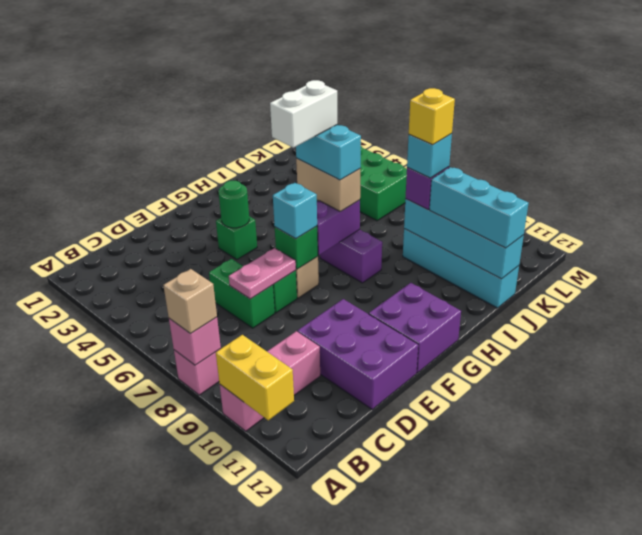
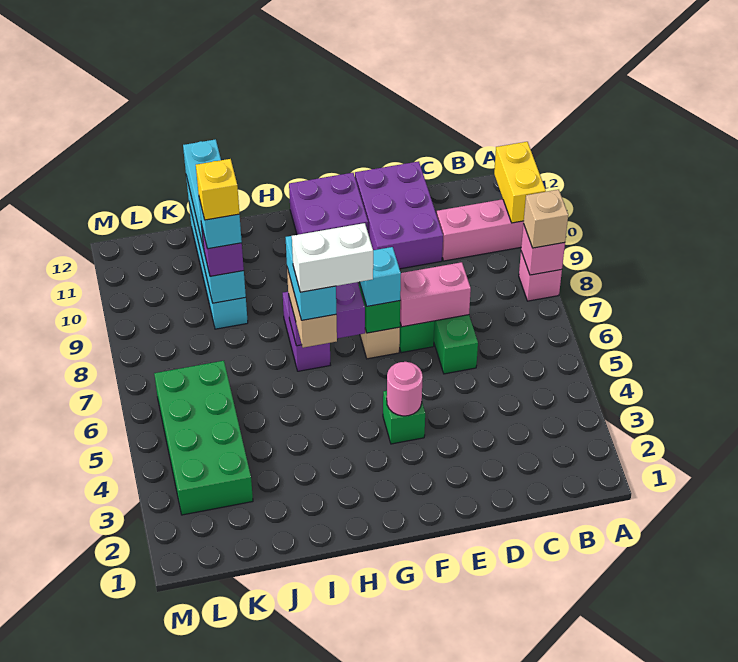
pink plate D7:E7 level 2 -> pink brick D7:E7 level 2
green round brick F4 level 2 -> pink round brick F4 level 2

